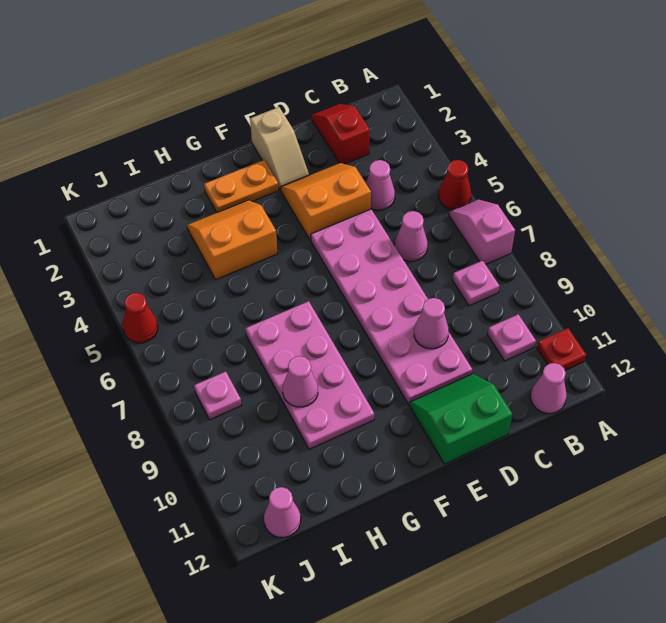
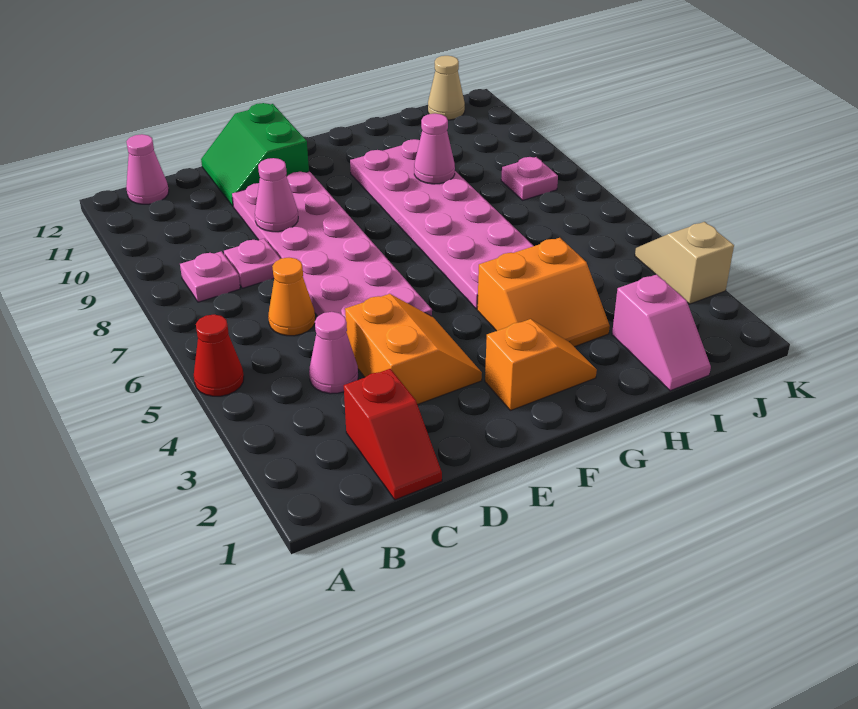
pink slope A6:A7 level 1 top 7 -> pink slope I1:I2 level 1 top 2
red plate A11 level 1 -> none
pink plate B10 level 1 -> pink plate C8 level 1
pink cone C6 level 1 -> orange cone C6 level 1
orange slope D3:E4 level 1 top 4 -> orange slope D3:E4 level 1 top D
green slope D11:E12 level 1 top 12 -> green slope D11:E12 level 1 top E
tan slope E1:E2 level 1 top 1 -> tan slope K3:K4 level 1 top 3
orange plate F2:G2 level 1 -> orange slope F2:G2 level 1 top F
pink plate G7:H10 level 1 -> pink plate G5:H10 level 1
pink cone J12 level 1 -> tan cone J12 level 1
red cone K5 level 1 -> none

